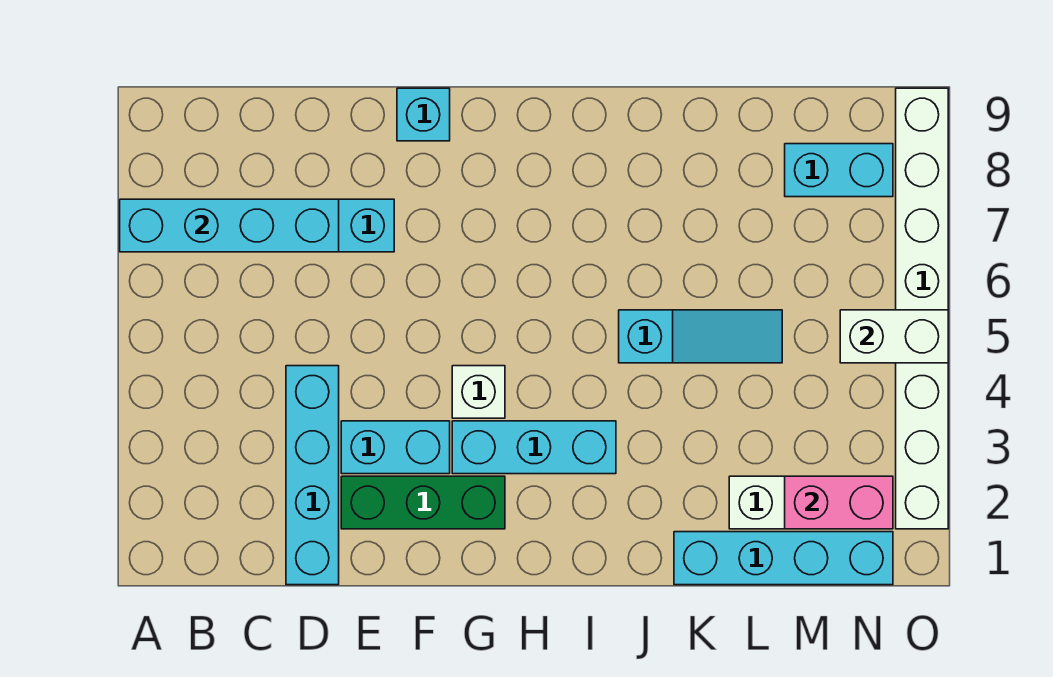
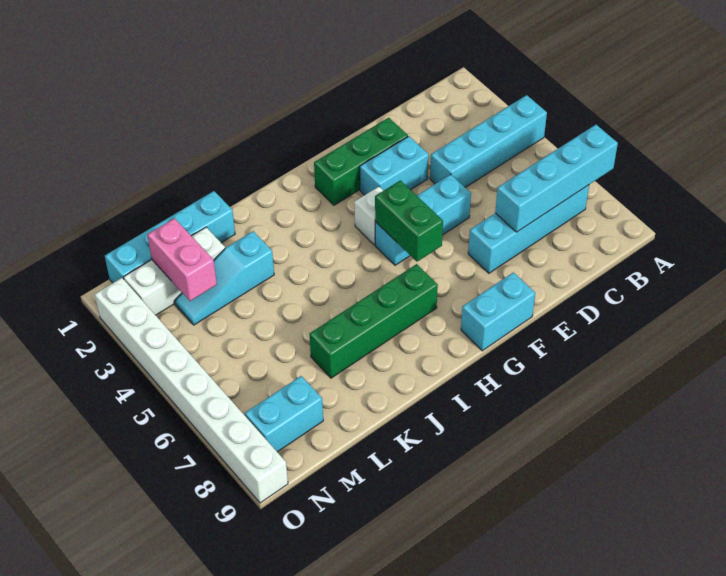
cyan brick D1:D4 level 1 -> cyan brick A4:D4 level 1
cyan brick F9 level 1 -> cyan brick F9:G9 level 1
cyan brick G3:I3 level 1 -> cyan brick E5:G5 level 1
none -> green brick G5:G6 level 2
none -> green brick H7:K7 level 1
cyan slope J5:L5 level 1 top J -> cyan slope K3:M3 level 1 top K
pink brick M2:N2 level 2 -> pink brick M2:M3 level 2
white brick N5:O5 level 2 -> none

